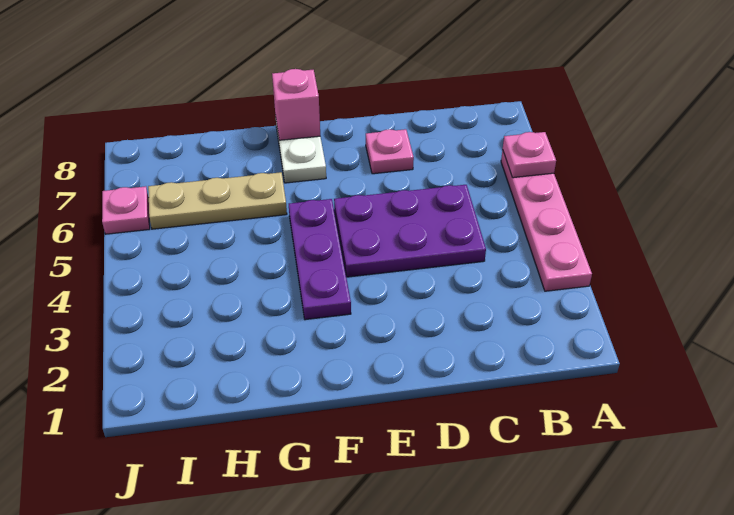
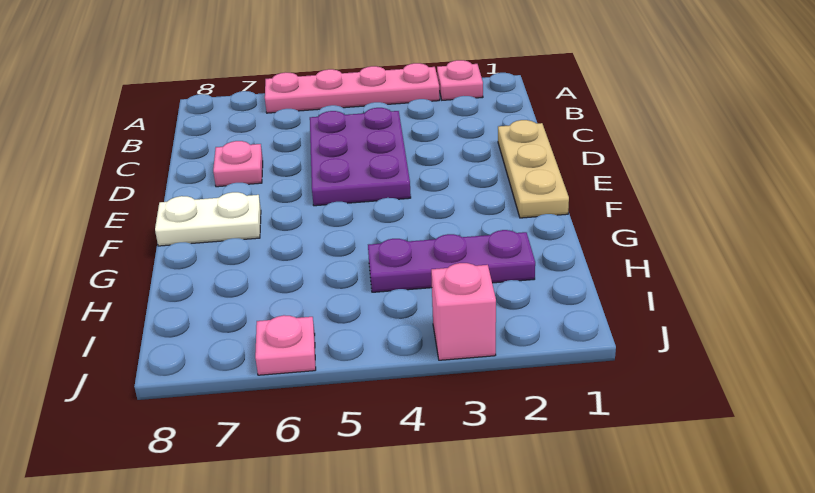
pink plate A6 level 2 -> pink plate A2 level 1
purple plate F3:F5 level 1 -> purple plate H2:H4 level 1
pink brick F8 level 2 -> pink brick J3 level 1
tan plate G6:I6 level 1 -> tan plate D1:F1 level 1

